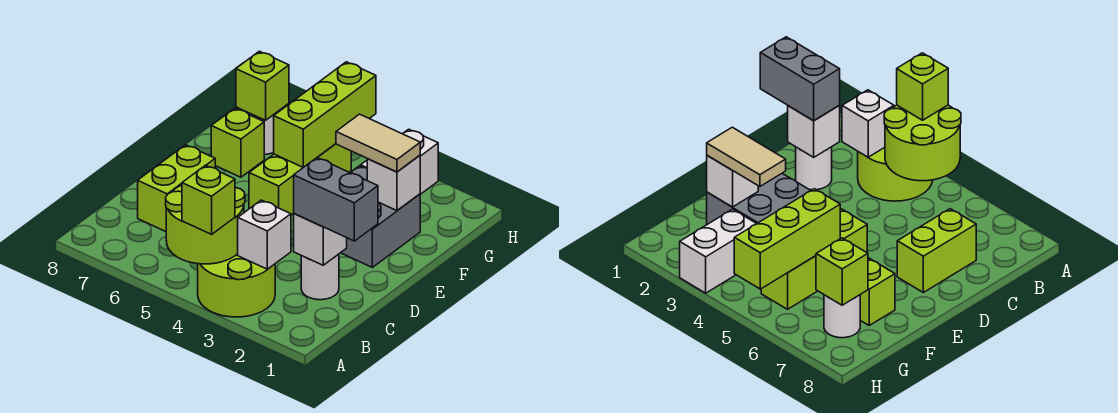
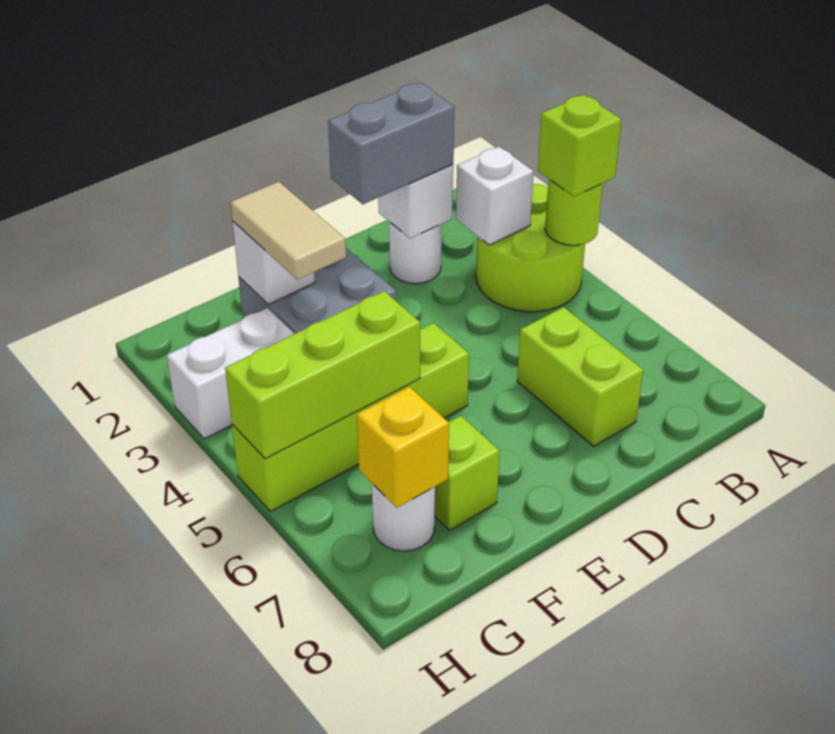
lime round brick A4:B5 level 2 -> lime round brick A4 level 2
grey brick C1:C2 level 3 -> grey brick C2:D2 level 3
lime brick C7:D7 level 1 -> lime brick C6:C7 level 1
lime brick E5:G5 level 1 -> lime brick E5:H5 level 1
lime brick G7 level 2 -> yellow brick G7 level 2

